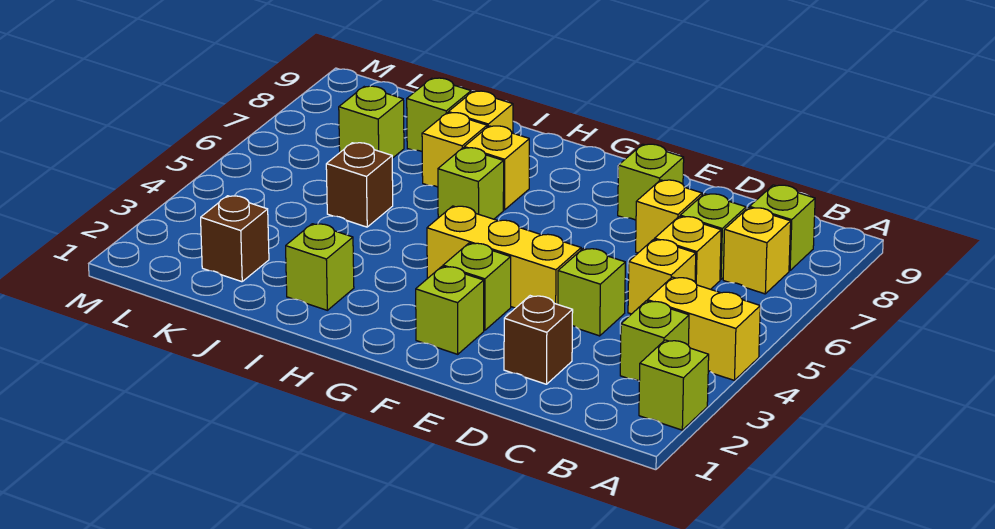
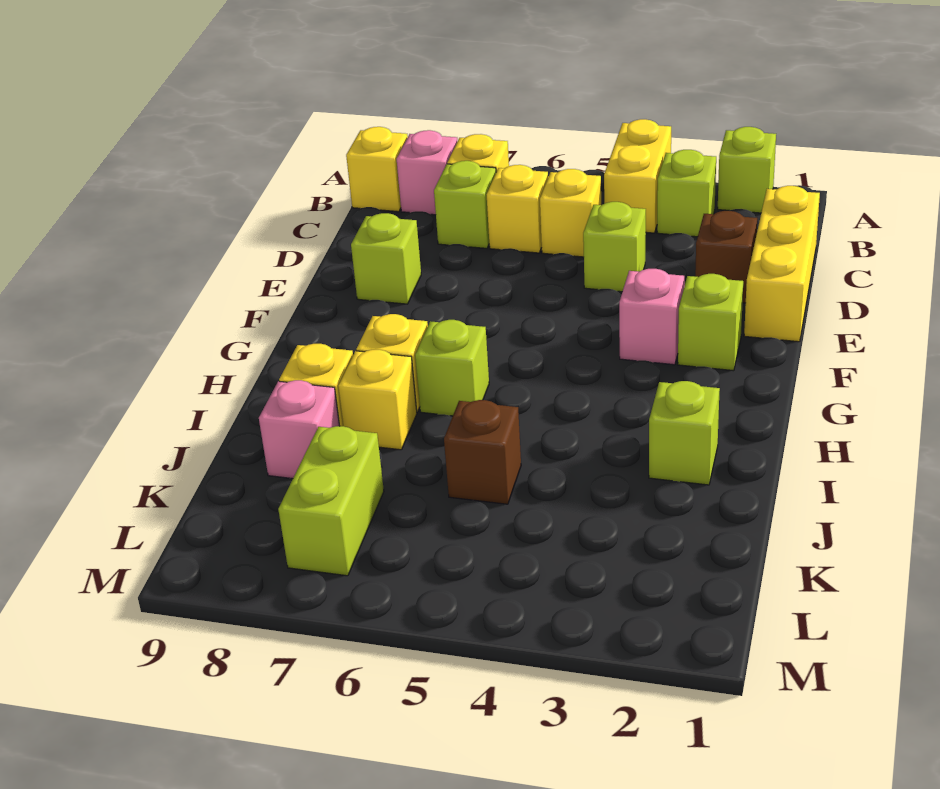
lime brick B8 level 1 -> pink brick B8 level 1
yellow brick D7 level 1 -> yellow brick B9 level 1
yellow brick E4:G4 level 1 -> yellow brick C1:E1 level 1
lime brick F3 level 1 -> pink brick F3 level 1
lime brick J8 level 1 -> pink brick J8 level 1
brown brick K2 level 1 -> none
lime brick K7 level 1 -> lime brick K7:L7 level 1

